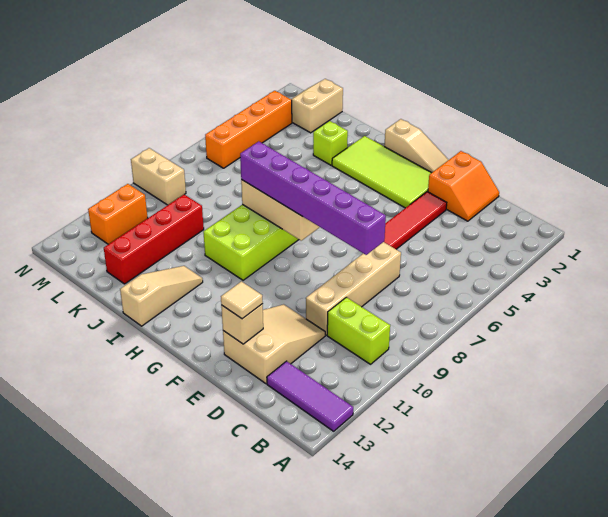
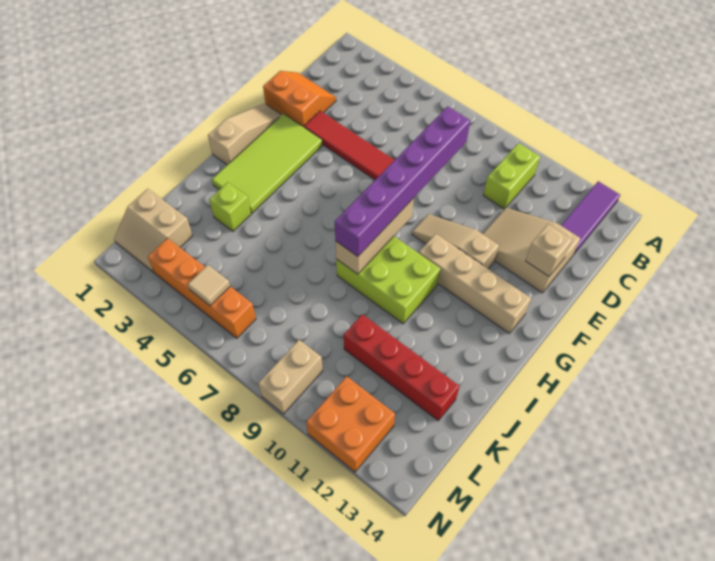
tan brick D7:D10 level 1 -> tan brick G10:G13 level 1
tan tile E13 level 3 -> tan tile M5 level 2
tan slope I12:I14 level 1 top 14 -> tan slope F9:F11 level 1 top 11
orange brick M11:M12 level 1 -> orange brick M11:N12 level 1

